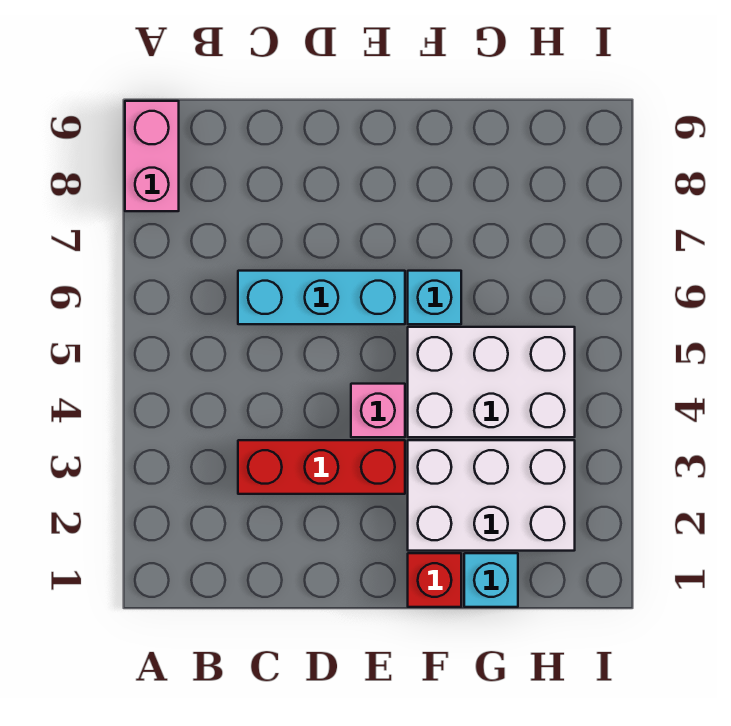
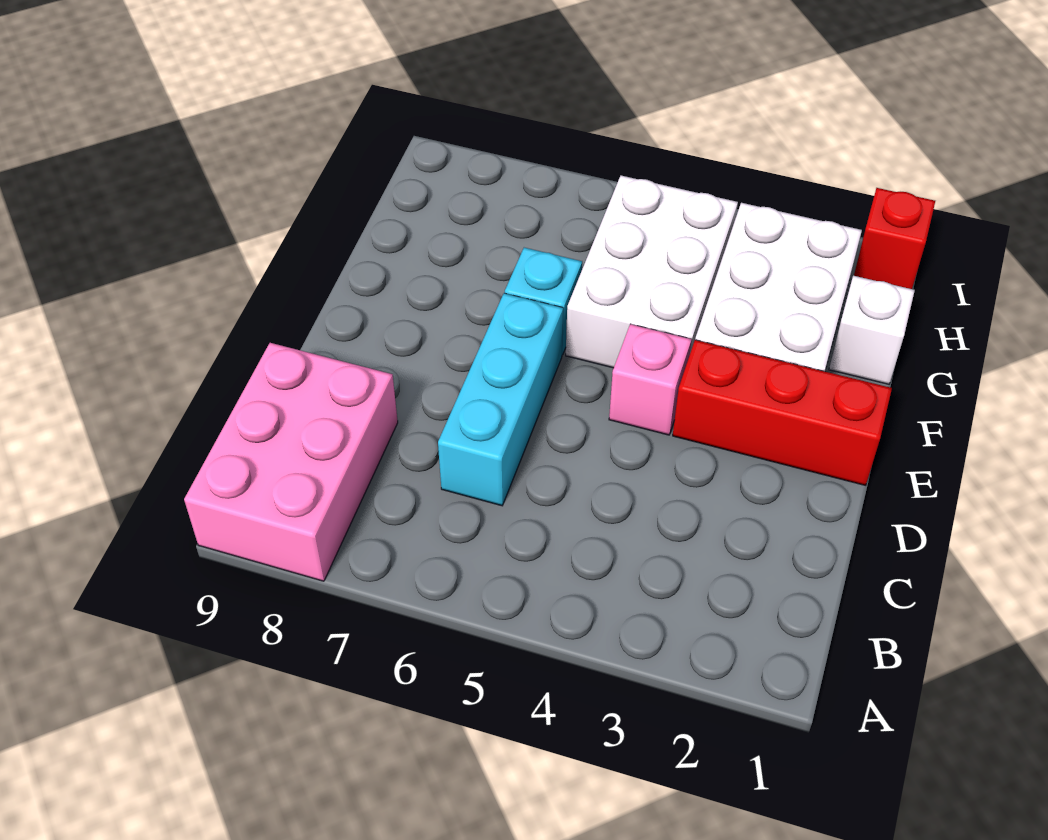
pink brick A8:A9 level 1 -> pink brick A8:C9 level 1
red brick C3:E3 level 1 -> red brick E1:E3 level 1
red brick F1 level 1 -> red brick I1 level 1
cyan brick G1 level 1 -> white brick G1 level 1

